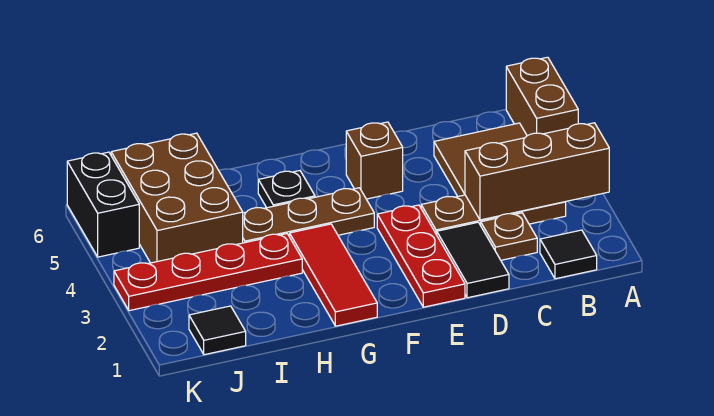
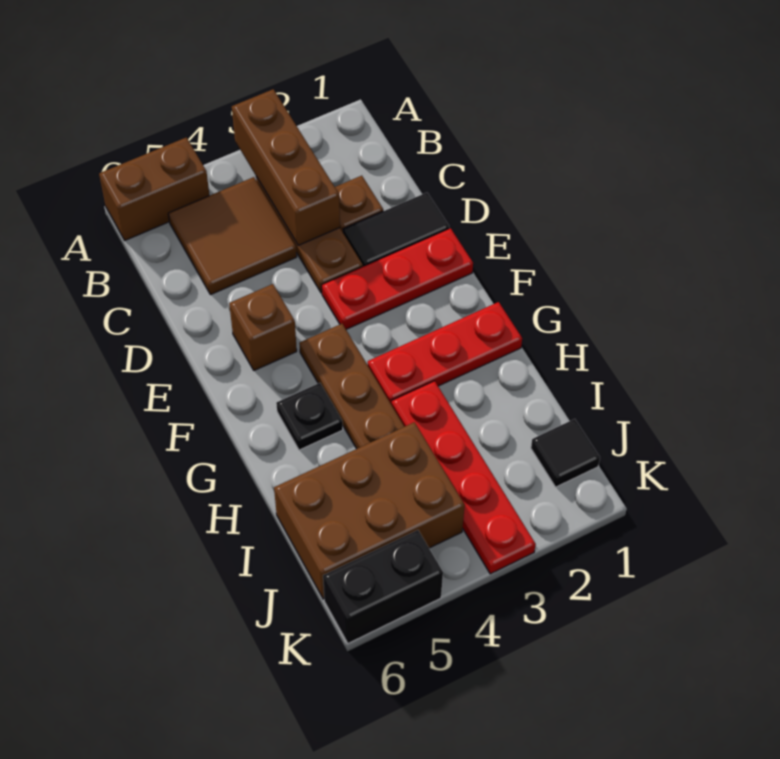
black tile B1 level 1 -> none
red tile G1:G3 level 1 -> red plate G1:G3 level 1

